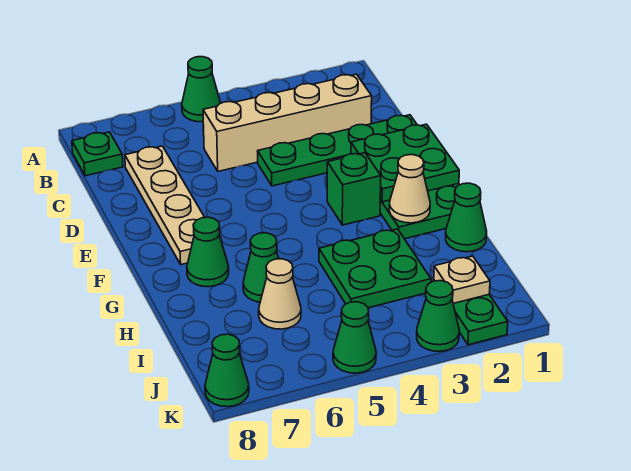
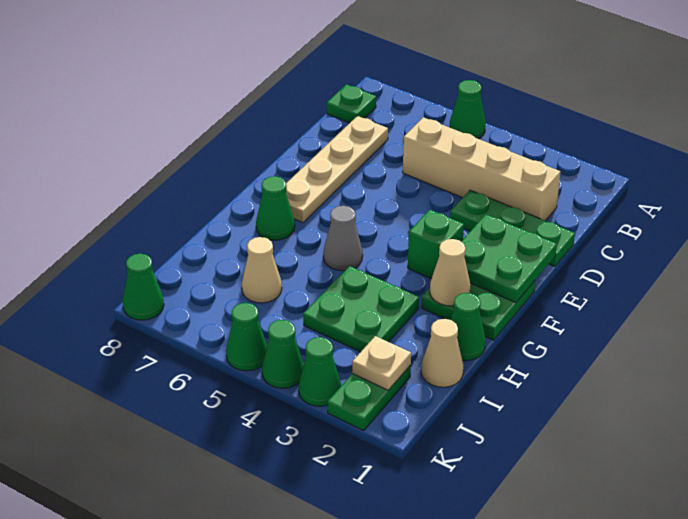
green plate D1:D4 level 1 -> green plate D1:D3 level 1
none -> grey cone G5 level 1
green cone H6 level 1 -> green cone K4 level 1
none -> tan cone I1 level 1

